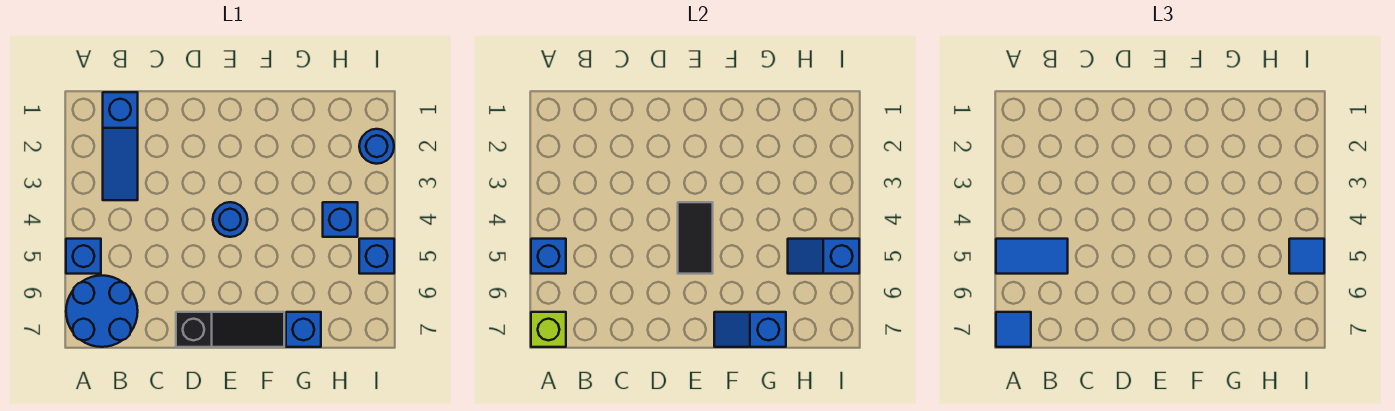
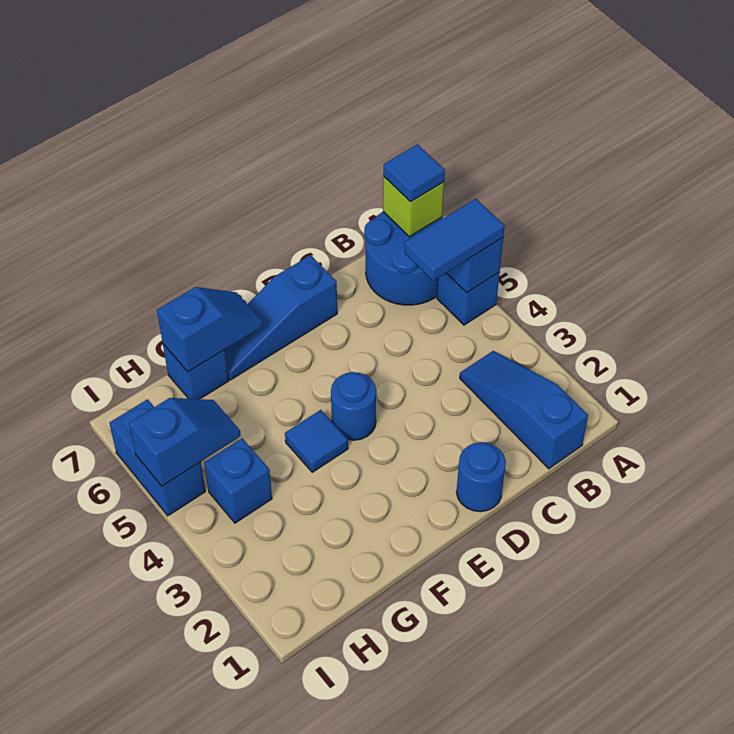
black slope D7:F7 level 1 top D -> blue slope D7:F7 level 1 top D
black tile E4:E5 level 2 -> none
blue round brick I2 level 1 -> blue round brick D1 level 1
blue brick I5 level 1 -> blue brick I5:I6 level 1
blue tile I5 level 3 -> blue tile F4 level 1

